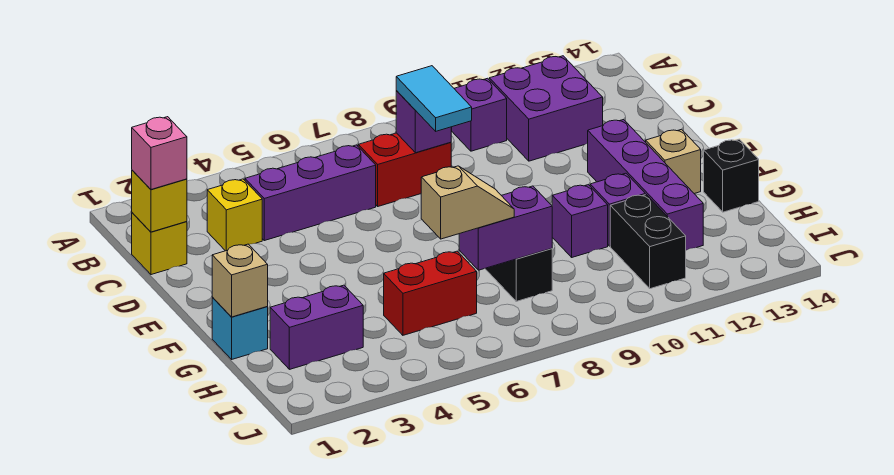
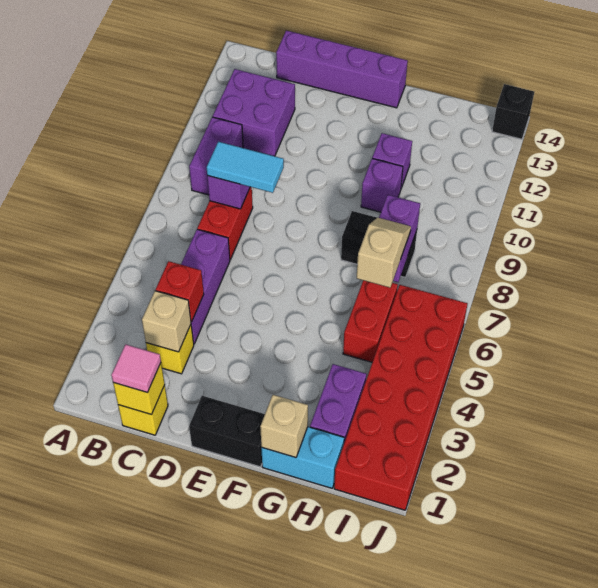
purple brick B10 level 1 -> purple brick B9:B10 level 1
pink brick C1 level 3 -> pink tile C1 level 3
none -> red brick C4 level 2
purple brick E12:H12 level 1 -> purple brick C14:F14 level 1
tan brick F13 level 1 -> tan brick C3 level 2
cyan brick G1 level 1 -> cyan brick G1:H1 level 1
black brick G14 level 1 -> black brick J14 level 1
black brick H11:I11 level 1 -> black brick E1:F1 level 1
none -> red brick I1:J6 level 1

